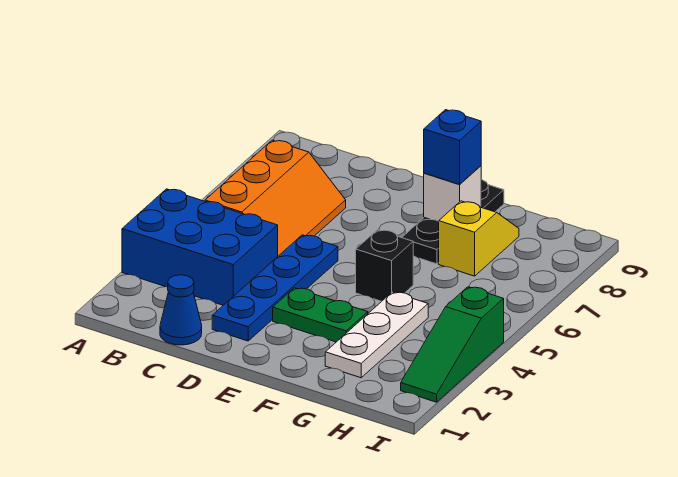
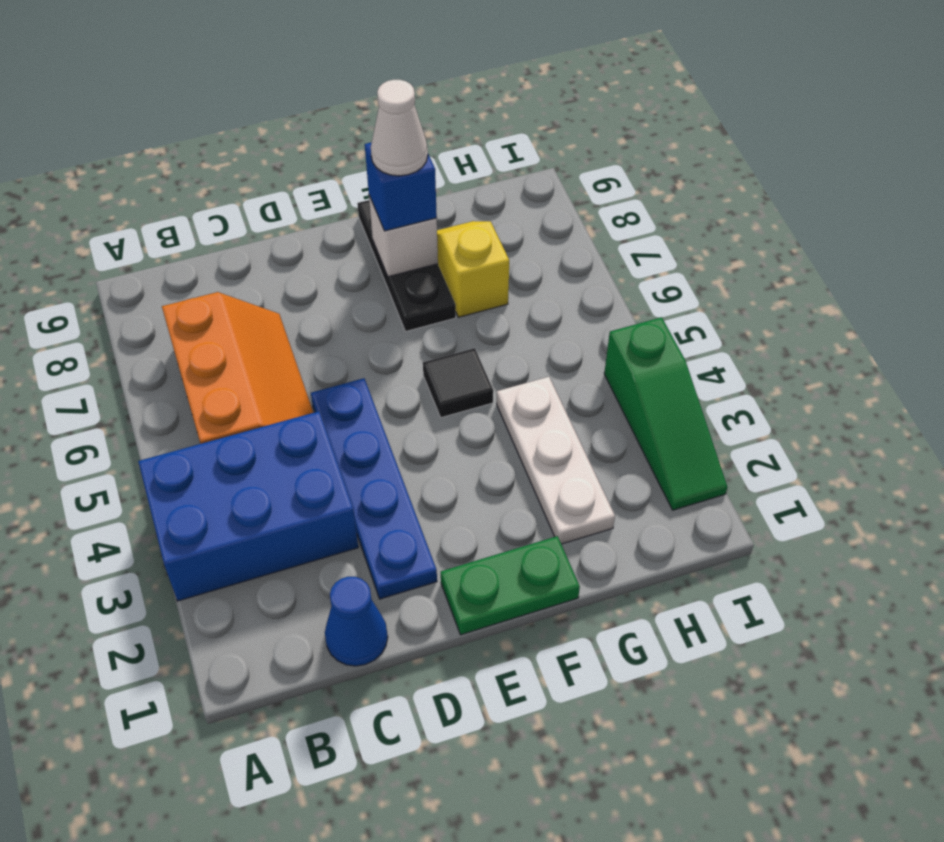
green plate E3:F3 level 1 -> green plate E1:F1 level 1
black brick F5 level 1 -> black tile F5 level 1
none -> white cone F8 level 4

